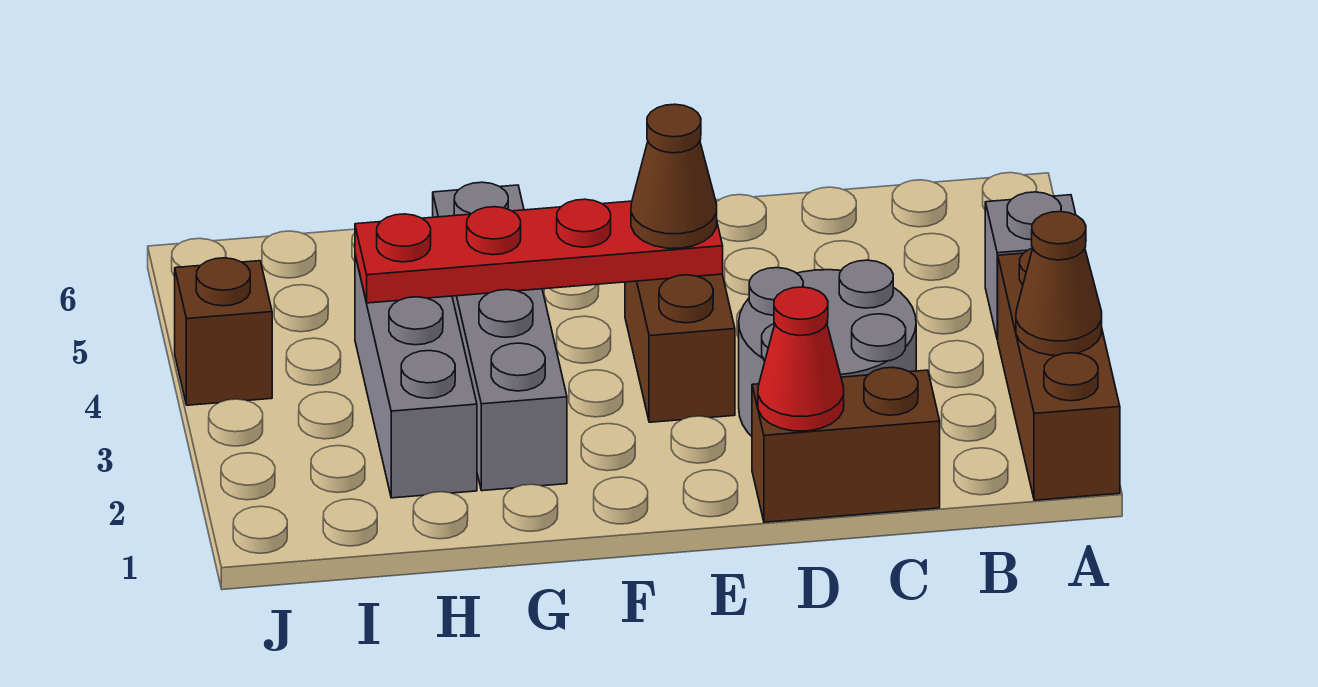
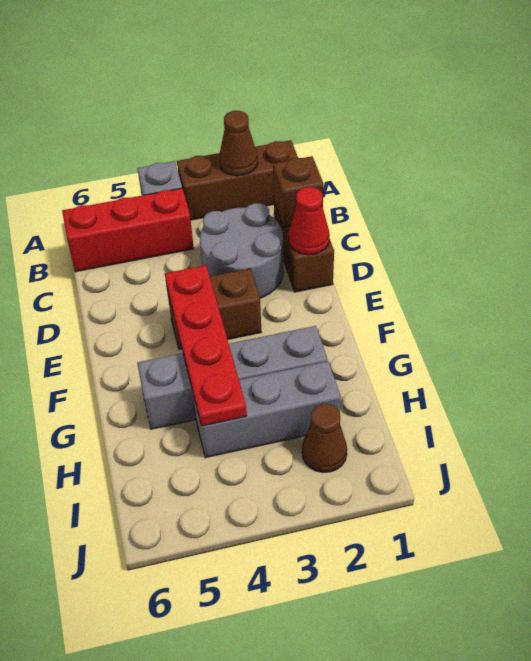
none -> red brick B4:B6 level 1
brown cone E4 level 3 -> brown cone I2 level 1
brown brick J4 level 1 -> brown brick C1 level 2

